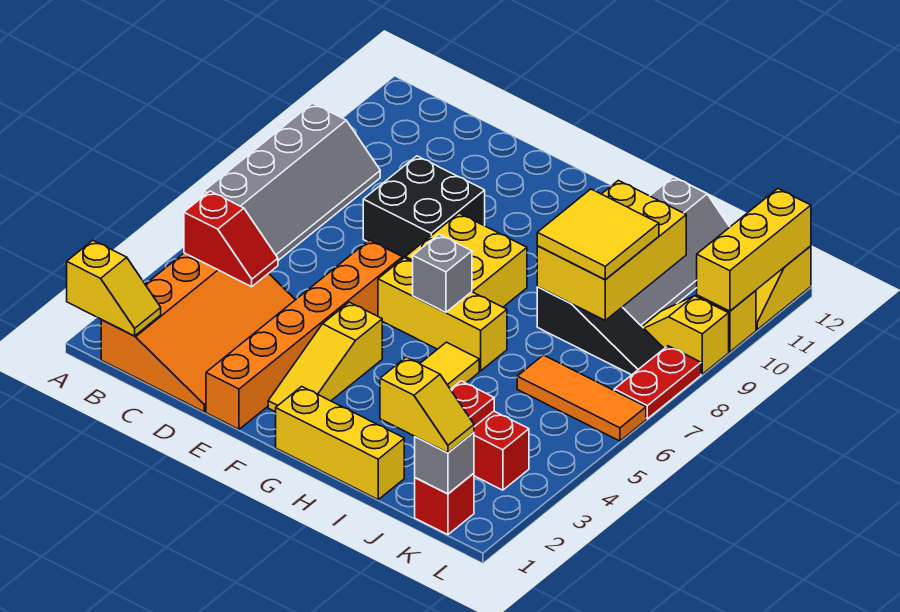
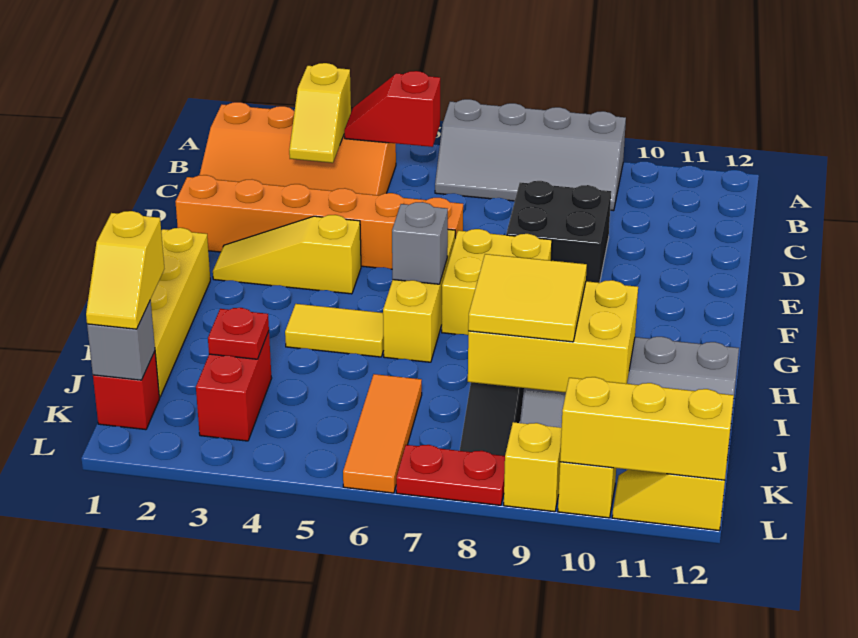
yellow slope A1:B1 level 2 top A -> yellow slope B3:C3 level 2 top B
red slope B4:C4 level 2 top B -> red slope B4:B5 level 2 top 5
yellow brick G1:I1 level 1 -> yellow brick G1:J1 level 1

